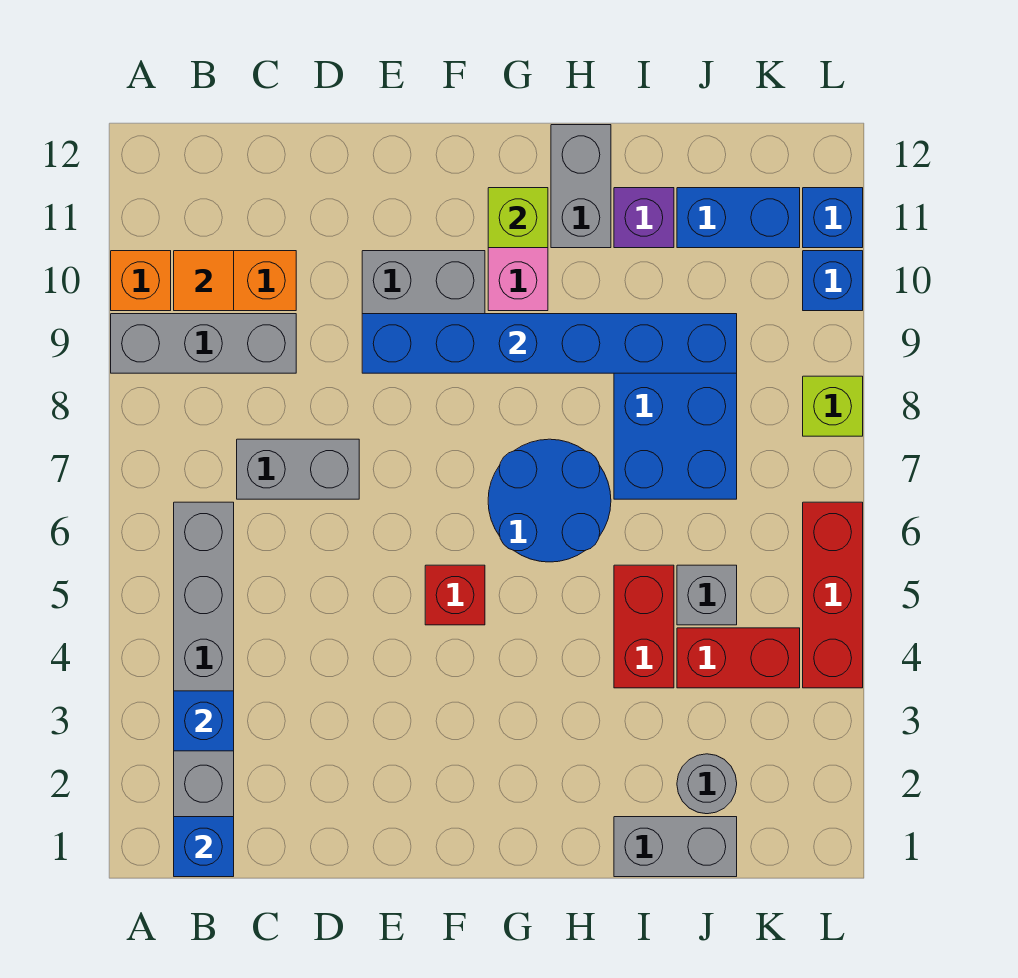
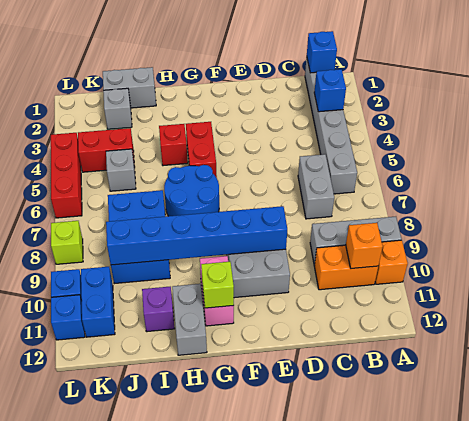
orange tile B10 level 2 -> orange brick B10 level 2
grey brick C7:D7 level 1 -> grey brick C6:C7 level 1
red brick F5 level 1 -> red brick H4 level 1
red brick I4:I5 level 1 -> red brick G4:G5 level 1
grey round brick J2 level 1 -> grey brick J2 level 1
blue brick J11:K11 level 1 -> blue brick K10:K11 level 1

